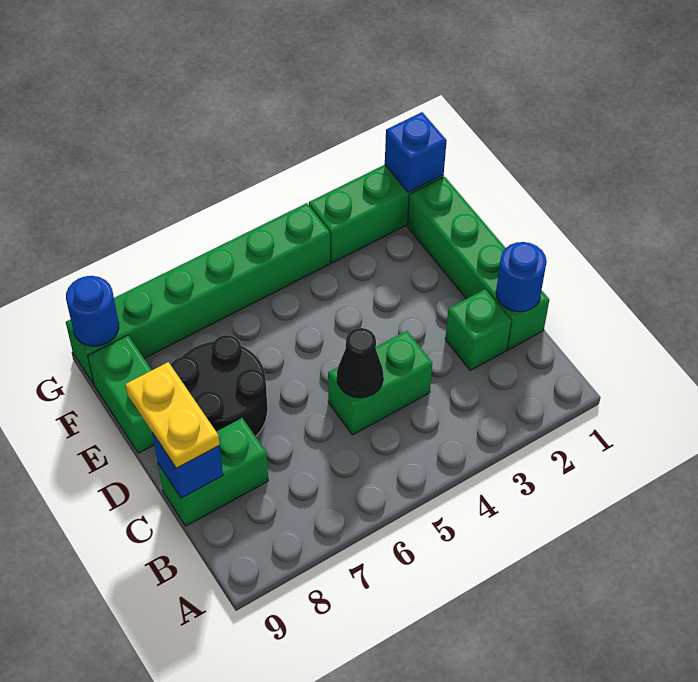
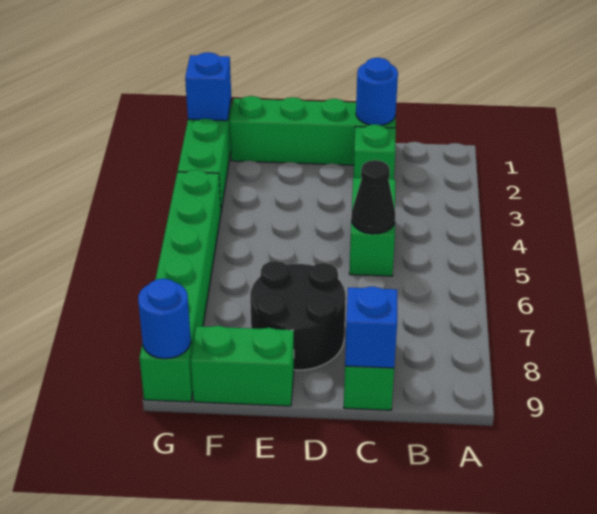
yellow plate C9:D9 level 3 -> none

